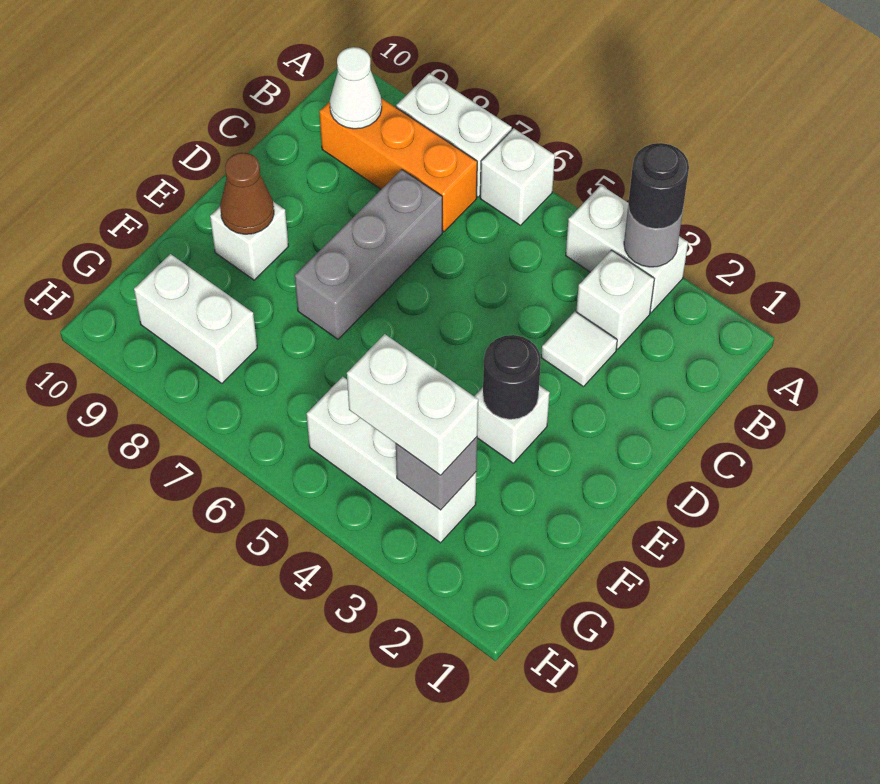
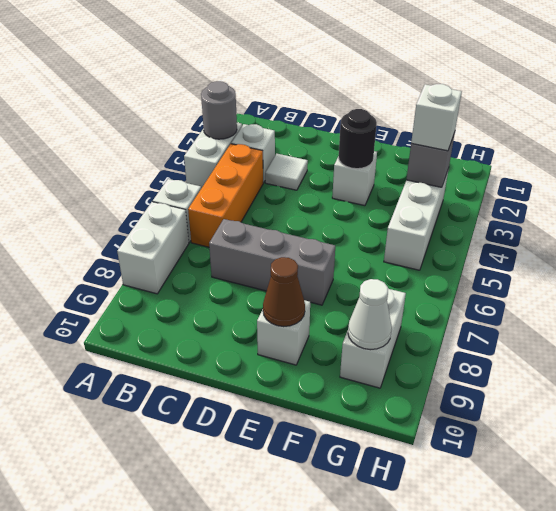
black round brick A3 level 3 -> none
orange brick B7:B9 level 1 -> orange brick B4:B6 level 1
white cone B9 level 2 -> white cone G9 level 2
white brick G3:G4 level 3 -> white brick G3 level 3

